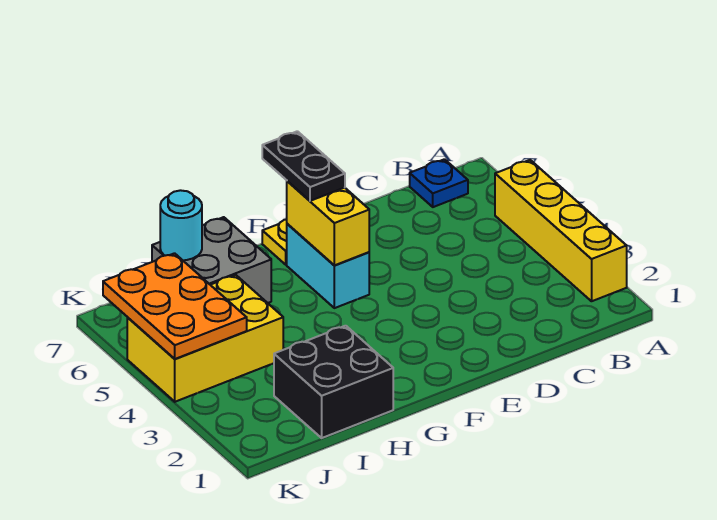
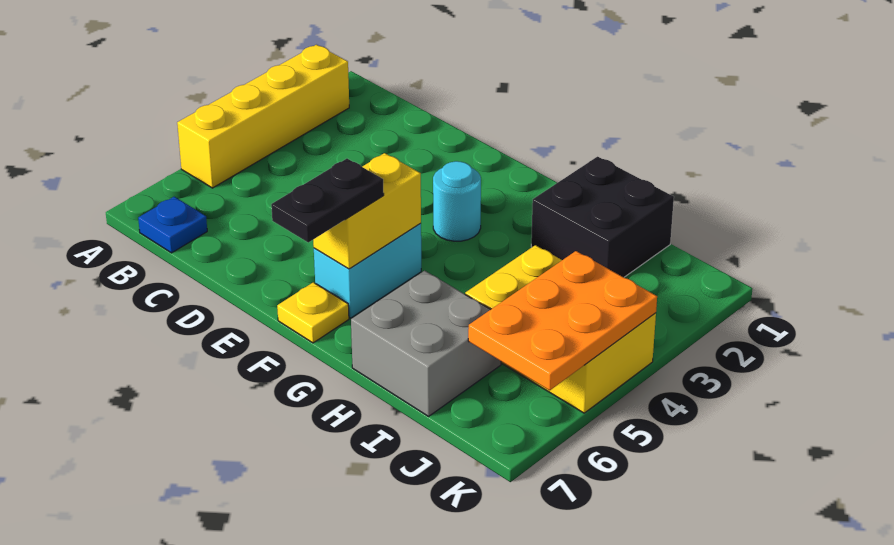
cyan round brick I7 level 2 -> cyan round brick F3 level 1

